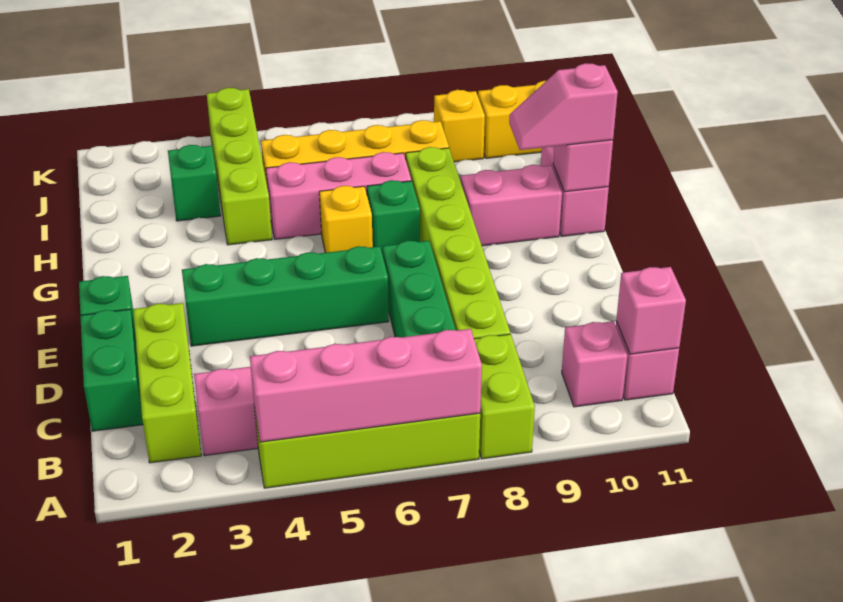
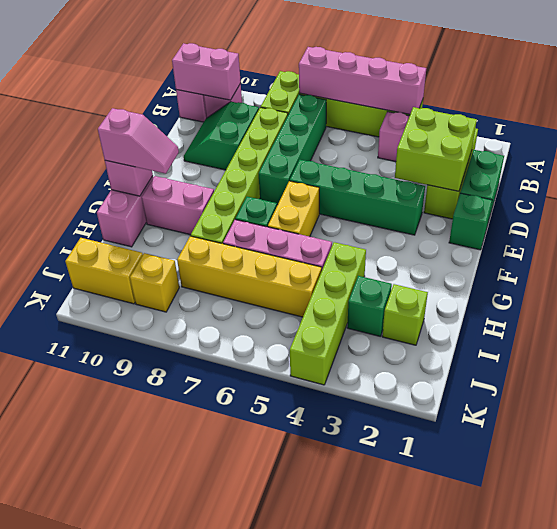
pink brick B11 level 2 -> pink brick B10:B11 level 2
none -> lime brick C2:D3 level 2
none -> green slope C9:D10 level 1 top 9
yellow brick G6 level 1 -> yellow brick F6:G6 level 1
none -> lime brick I2 level 1

